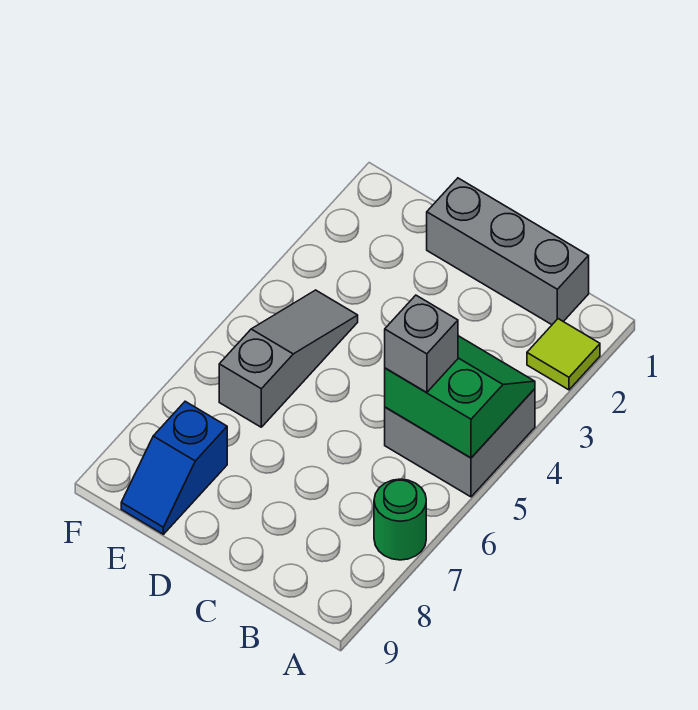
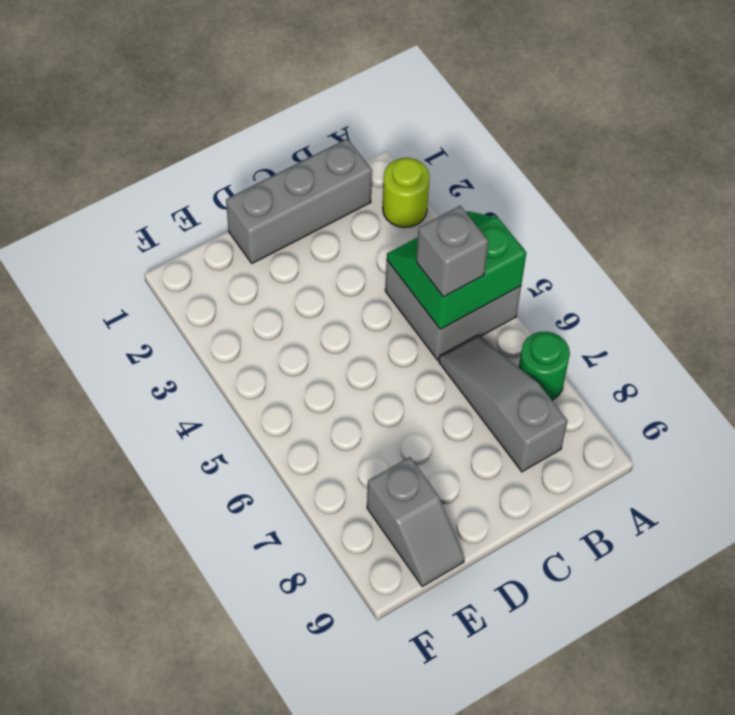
lime tile A2 level 1 -> lime round brick A2 level 1
grey slope E4:E6 level 1 top 6 -> grey slope B6:B8 level 1 top 8
blue slope E8:E9 level 1 top 8 -> grey slope E8:E9 level 1 top 8

